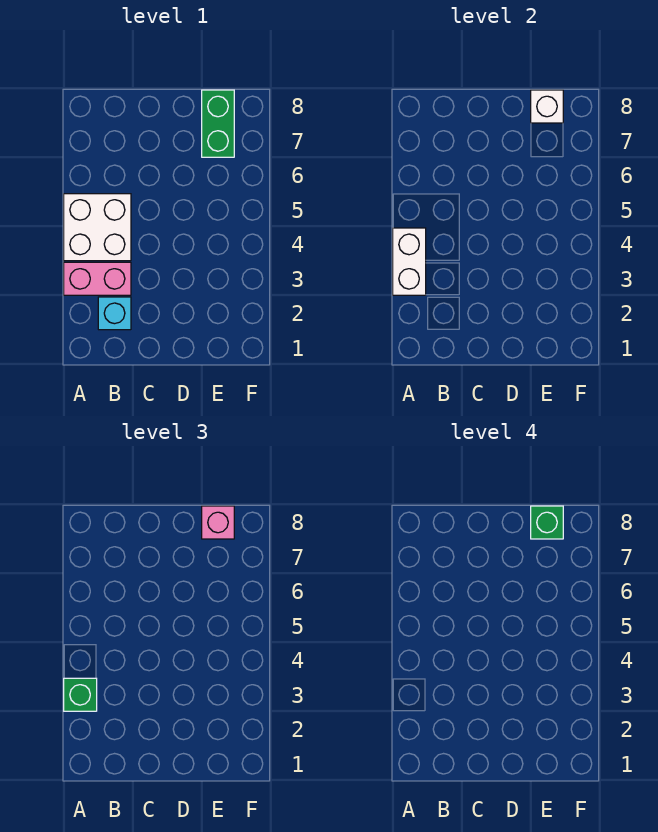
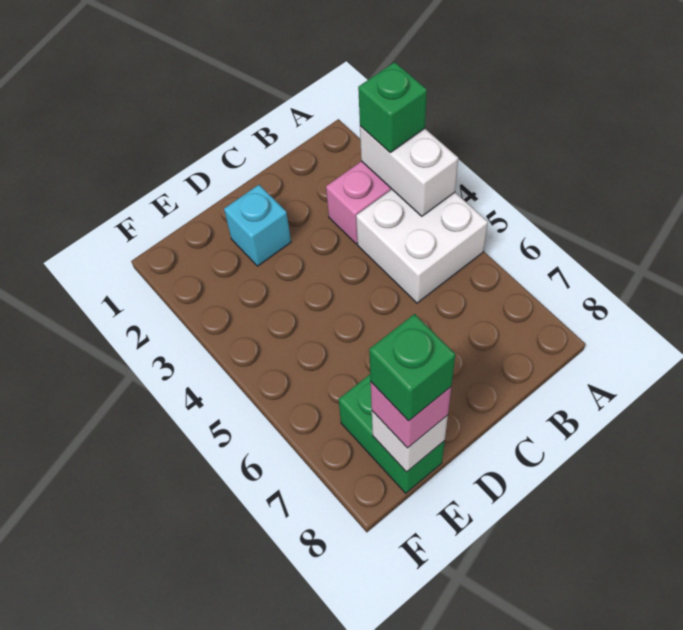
cyan brick B2 level 1 -> cyan brick D2 level 1

